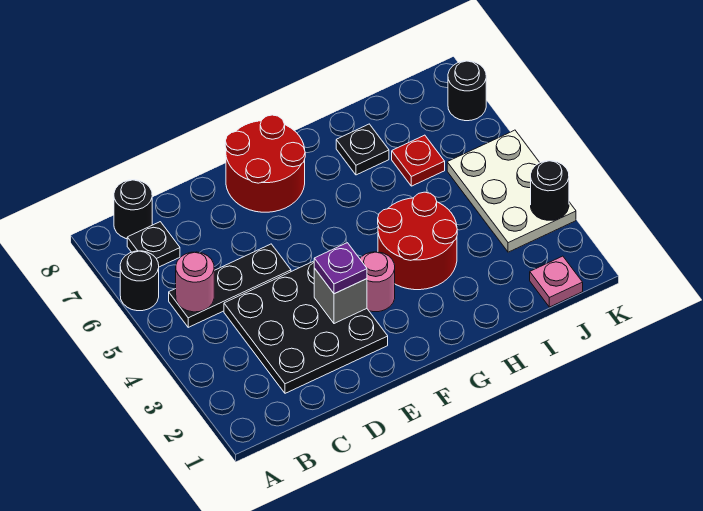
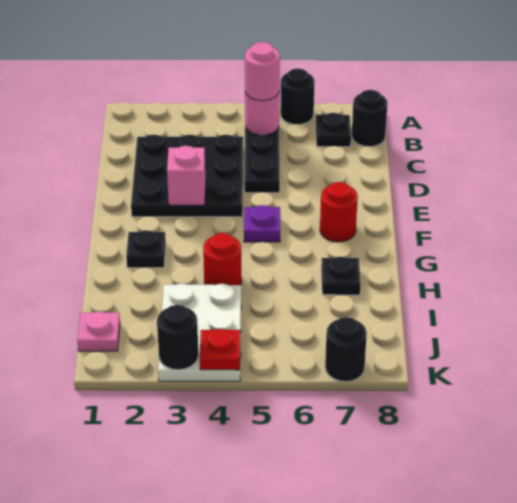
grey brick E3 level 2 -> pink brick E3 level 2
purple plate E3 level 3 -> purple plate F5 level 1
red round brick E7:F8 level 1 -> red round brick F7 level 1
pink round brick F3 level 1 -> pink round brick B5 level 3
none -> black plate G2 level 1
red round brick G3:H4 level 1 -> red round brick H4 level 1
red plate I6 level 1 -> red plate K4 level 2
white plate J3:K5 level 1 -> white plate I3:K4 level 1

